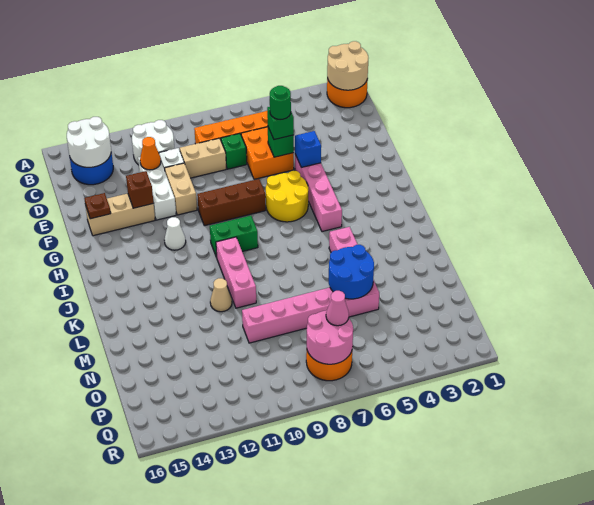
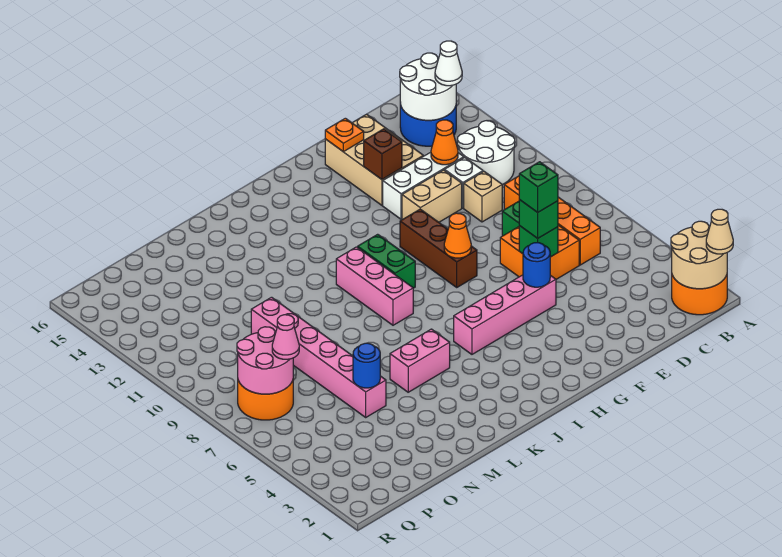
tan brick D9:D10 level 1 -> tan brick D10 level 1
green round brick E6 level 4 -> green brick E6 level 4
blue brick F5 level 2 -> blue round brick F5 level 2
tan brick F13:F15 level 1 -> tan brick E13:F15 level 1
brown plate F15 level 2 -> orange plate F15 level 2
yellow round brick G6:H7 level 1 -> none
none -> orange cone G8 level 2
white cone H12 level 1 -> white cone B14 level 3
pink brick J10:L10 level 1 -> pink brick J8:J10 level 1
tan cone L11 level 1 -> tan cone A1 level 3
blue round brick M5:N6 level 2 -> blue round brick N5 level 2

